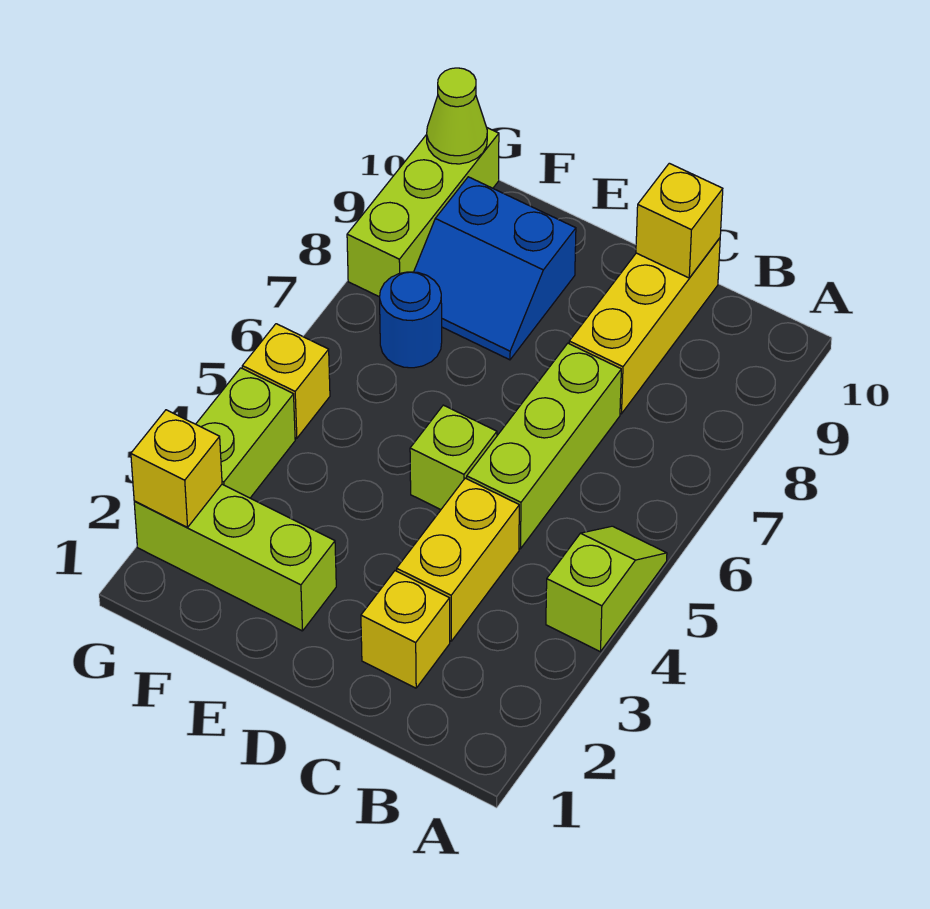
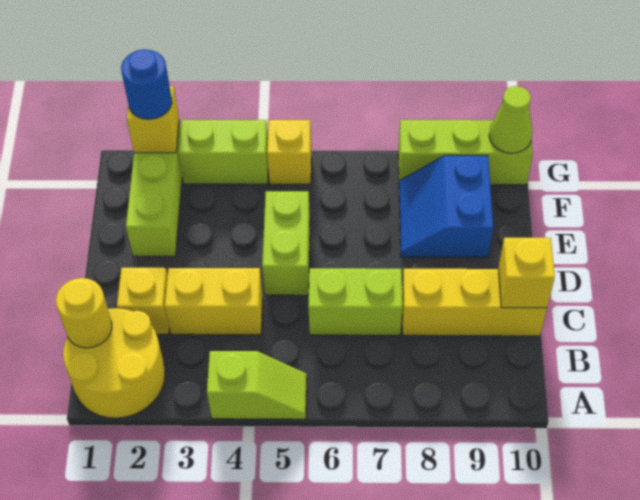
none -> yellow round brick A1:B2 level 1
none -> yellow round brick B1 level 2
lime brick C5:C7 level 1 -> lime brick C6:C7 level 1
lime brick D5 level 1 -> lime brick D5:E5 level 1
blue round brick F7 level 1 -> blue round brick G2 level 3

